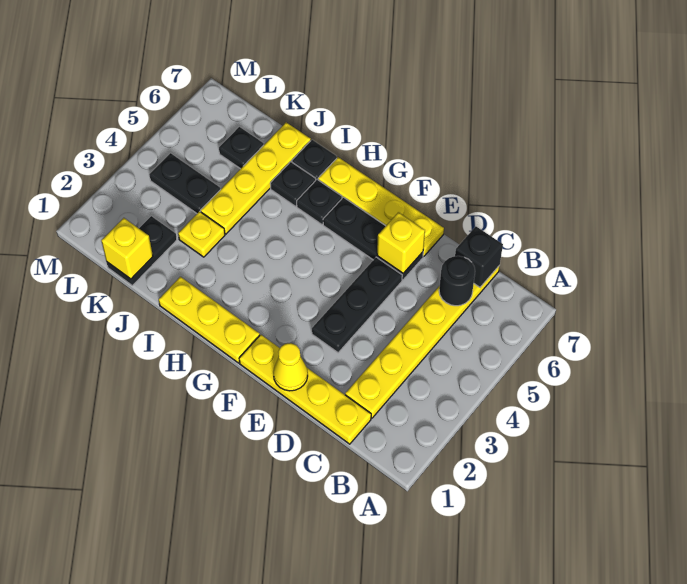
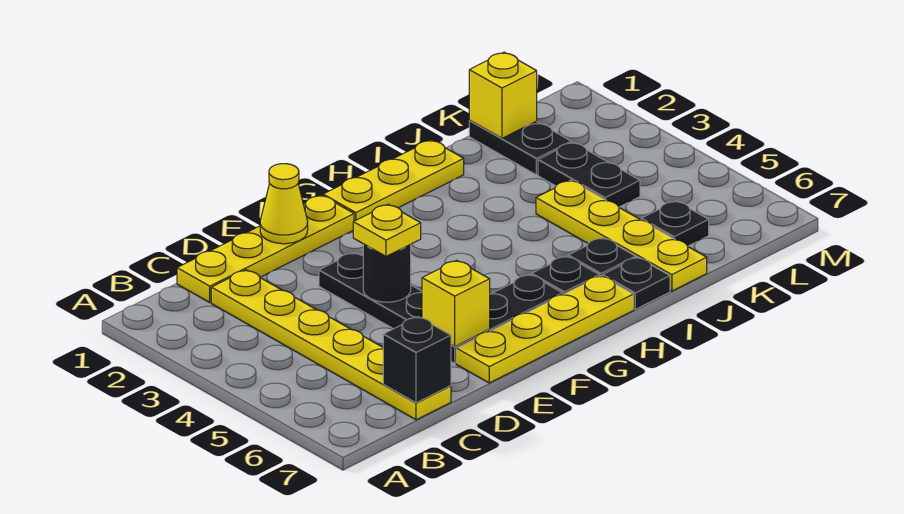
black round brick C6 level 2 -> black round brick E4 level 2
yellow plate J3 level 1 -> yellow plate E4 level 3
black plate K4:L4 level 1 -> black plate K3:K4 level 1

